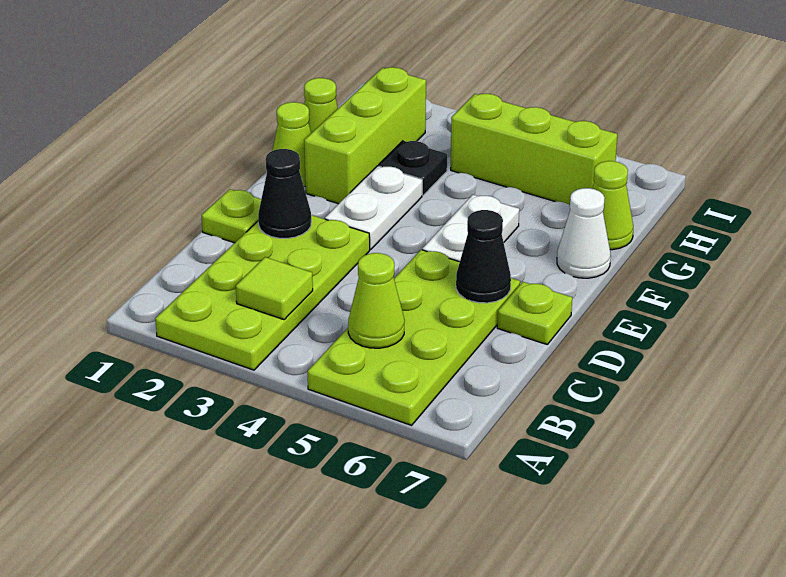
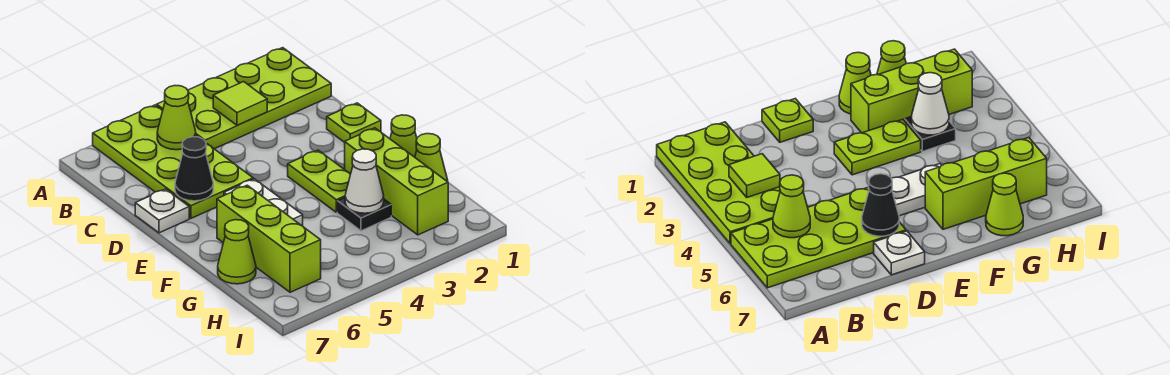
lime plate A2:D3 level 1 -> lime plate A1:B4 level 1
black cone D2 level 2 -> none
lime plate D7 level 1 -> white plate D7 level 1
white plate E3:F3 level 1 -> lime plate E3:F3 level 1
white cone F7 level 1 -> white cone G3 level 2
lime brick H4:H6 level 1 -> lime brick F6:H6 level 1

